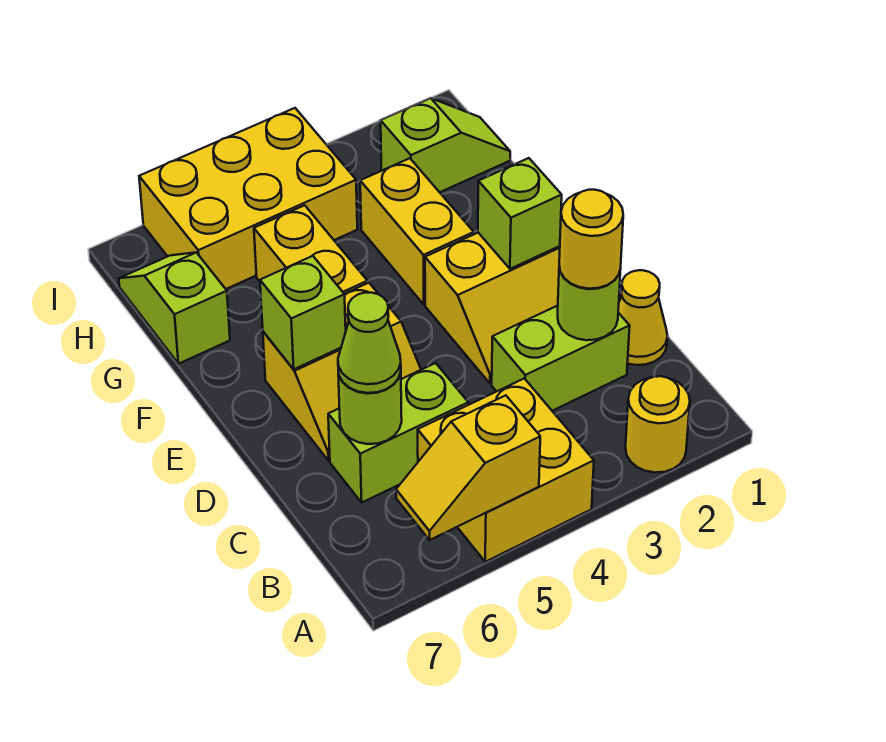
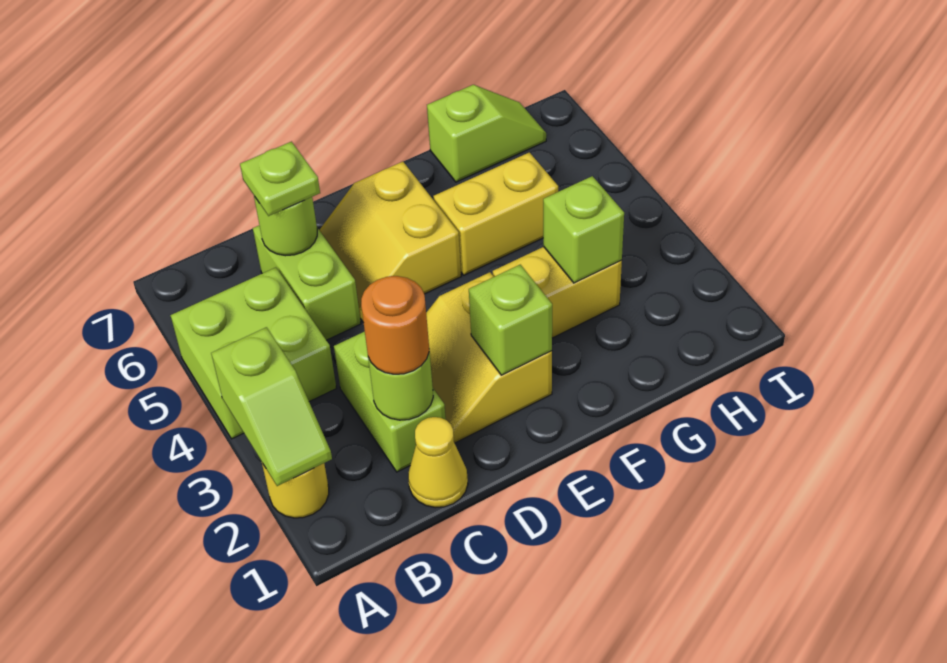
yellow brick A4:B5 level 1 -> lime brick A4:B5 level 1
yellow slope A5:A6 level 2 top 5 -> none
yellow round brick C2 level 3 -> orange round brick C2 level 3
lime cone C6 level 3 -> lime plate C6 level 3
lime brick E6 level 2 -> lime brick G3 level 2
lime slope H1:H2 level 1 top 2 -> lime slope A2:A3 level 2 top 3
yellow brick H4:I6 level 1 -> none

